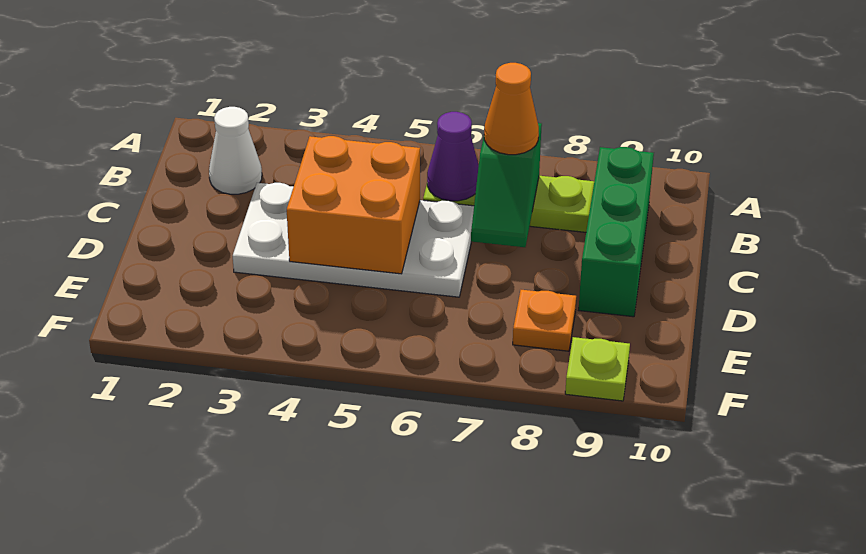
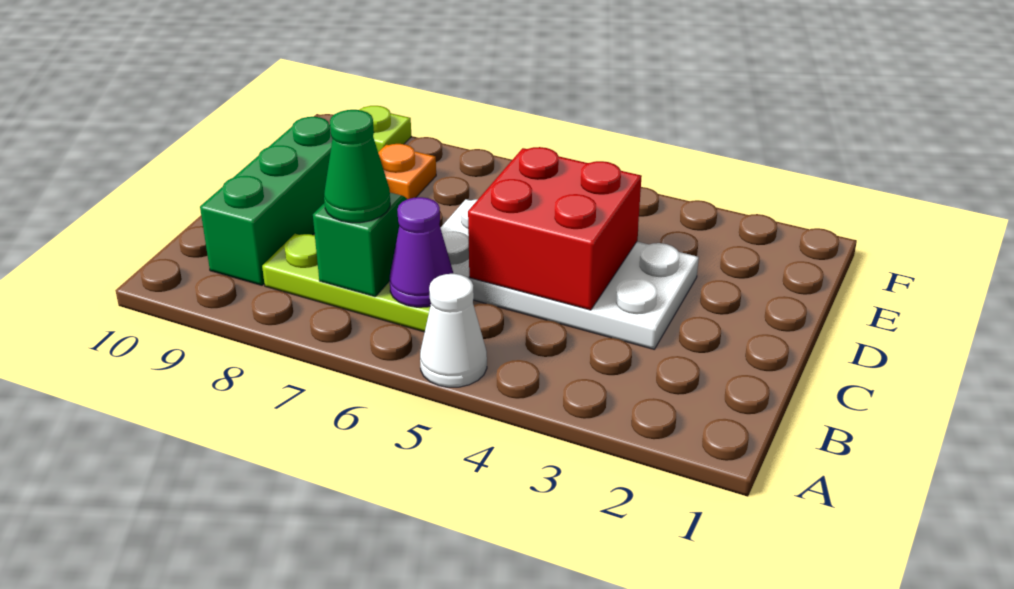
white cone B2 level 1 -> white cone A5 level 1
orange cone B7 level 3 -> green cone B7 level 3
orange brick C4:D5 level 2 -> red brick C4:D5 level 2

